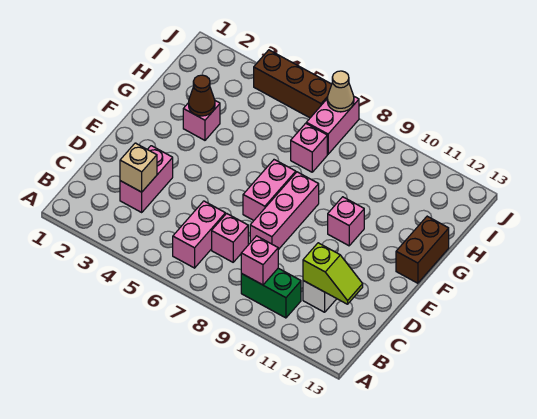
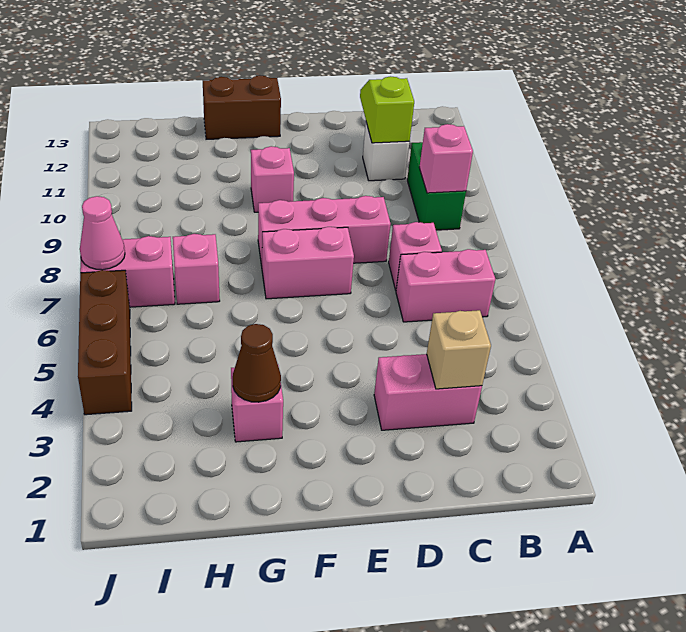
tan cone J7 level 2 -> pink cone J7 level 2

